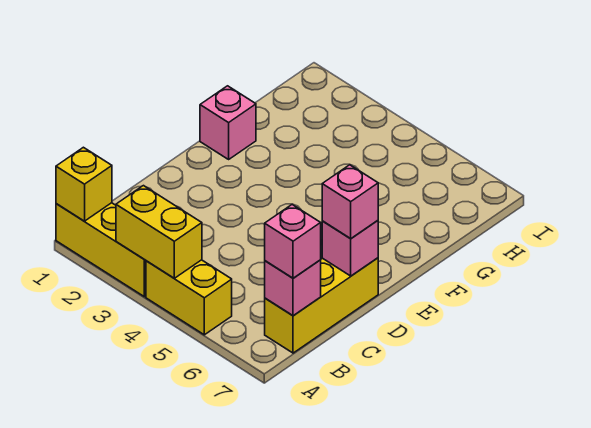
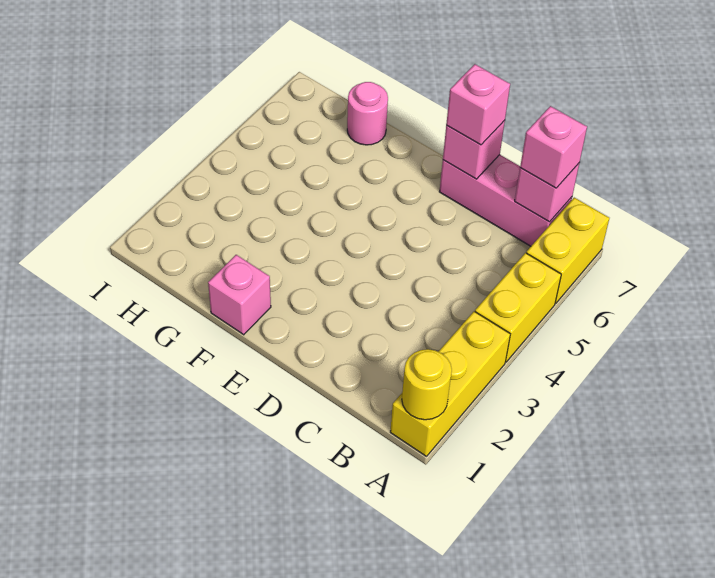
yellow brick A1 level 2 -> yellow round brick A1 level 2
yellow brick A3:A4 level 2 -> yellow brick A6:A7 level 1
yellow brick B7:D7 level 1 -> pink brick B7:D7 level 1
none -> pink round brick G7 level 1

